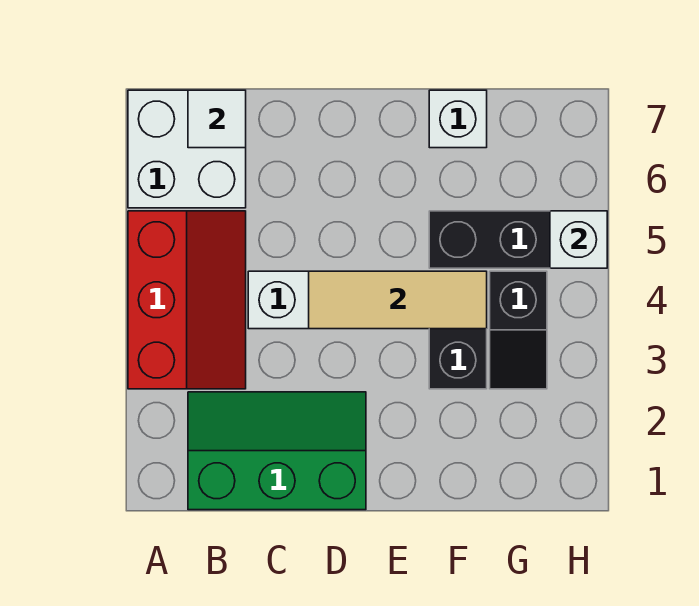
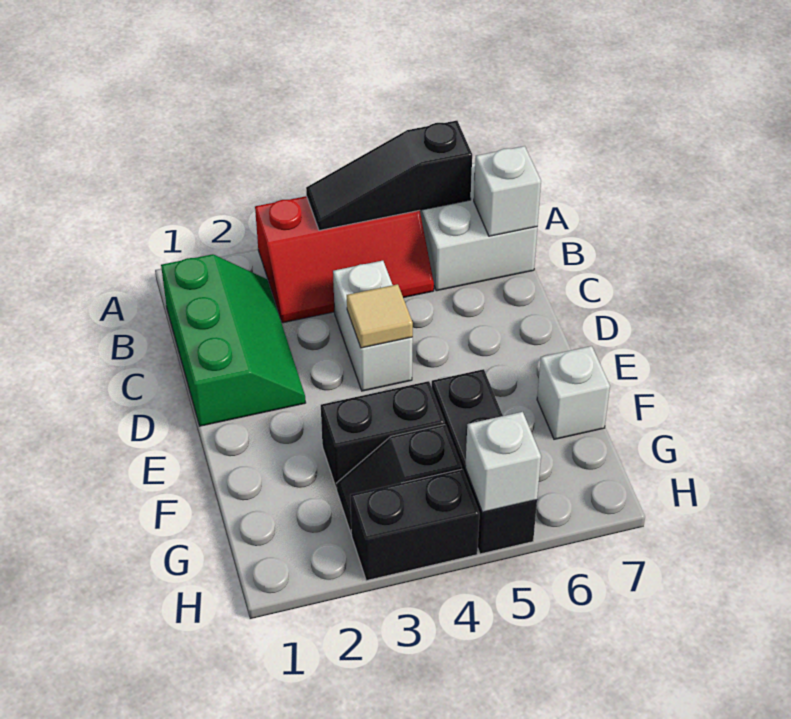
none -> black slope A4:A6 level 2 top 6
white tile B7 level 2 -> white brick B7 level 2
tan tile D4:F4 level 2 -> tan tile D4 level 2
none -> black brick H3:H4 level 1

